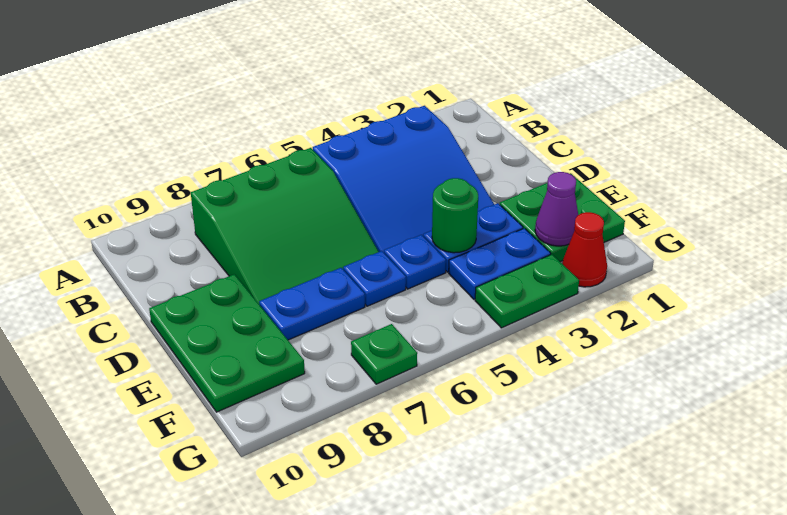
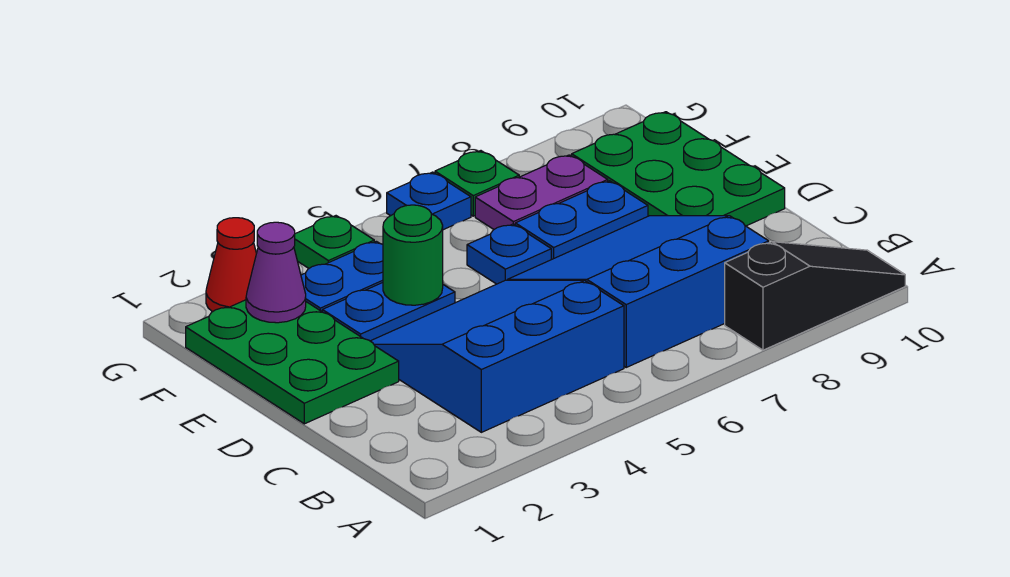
none -> black slope A8:A10 level 1 top 8
green slope B6:D8 level 1 top B -> blue slope B6:D8 level 1 top B
green plate E1:F2 level 1 -> green plate D1:F2 level 1
blue plate E5 level 1 -> blue plate G6 level 1
none -> purple plate F7:F8 level 1
green plate G3:G4 level 1 -> green plate G4 level 1

